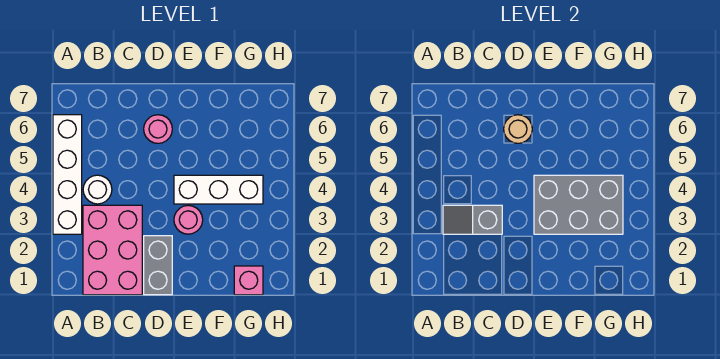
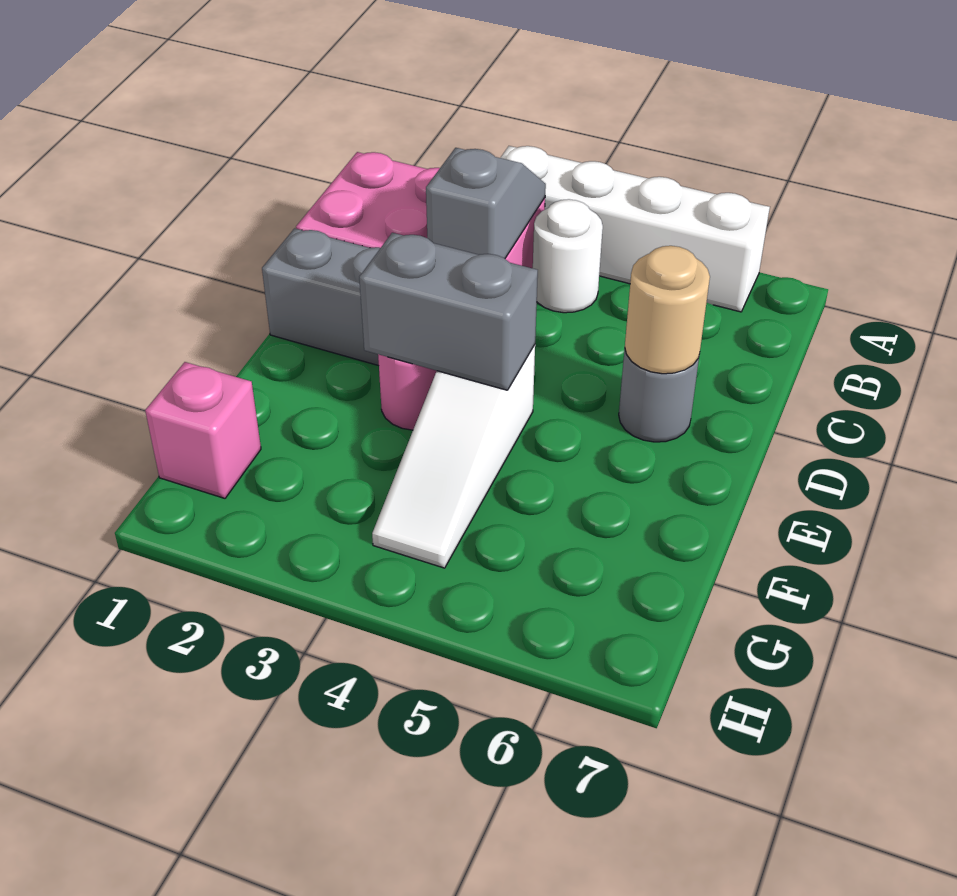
pink round brick D6 level 1 -> grey round brick D6 level 1
grey brick E3:G4 level 2 -> grey brick E3:E4 level 2
white brick E4:G4 level 1 -> white slope E4:G4 level 1 top E

